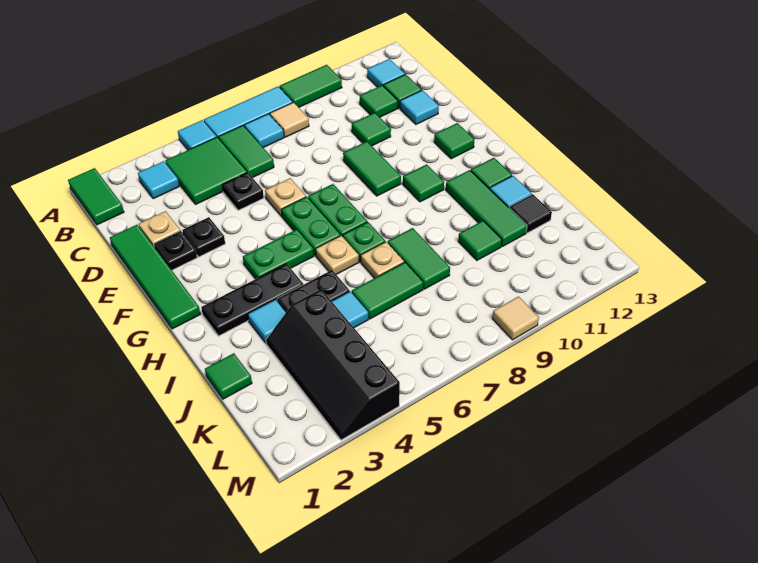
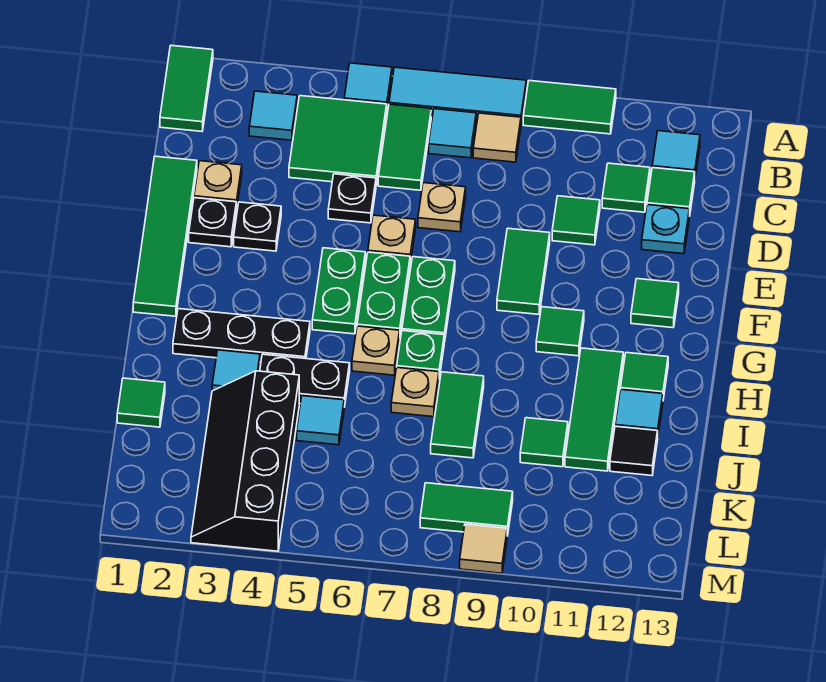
none -> tan plate D7 level 1
cyan tile D12 level 1 -> cyan plate D12 level 1
green plate G4:G5 level 1 -> green plate F5:G5 level 1
green tile J6:J7 level 1 -> green tile L8:L9 level 1

